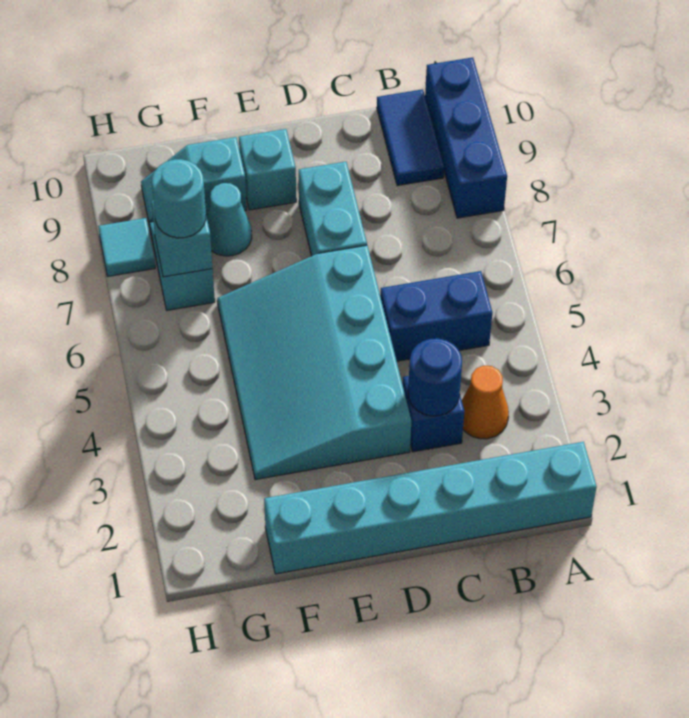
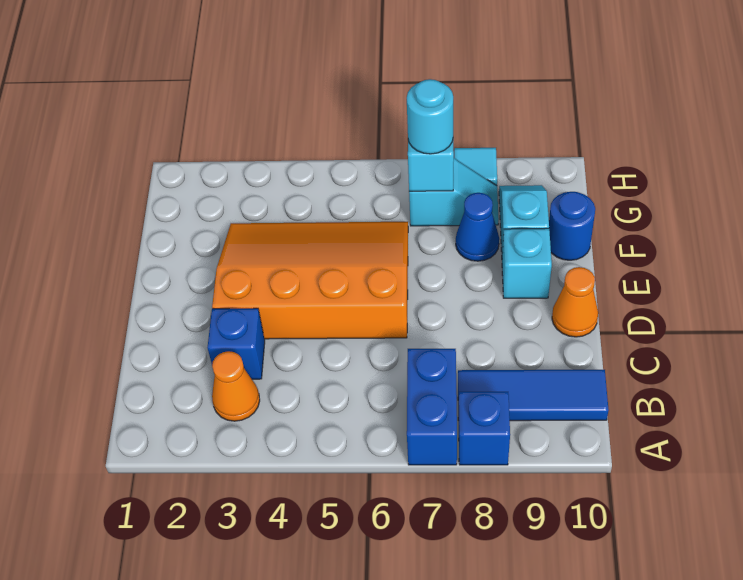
cyan brick A1:F1 level 1 -> none
blue brick A8:A10 level 1 -> blue brick A8 level 1
blue brick B5:C5 level 1 -> blue brick A7:B7 level 1
blue tile B9:B10 level 1 -> blue tile B8:B10 level 1
blue round brick C3 level 2 -> blue round brick F10 level 1
cyan slope D3:F6 level 1 top D -> orange slope D3:F6 level 1 top D
cyan brick D7:D8 level 1 -> none
none -> orange cone D10 level 1
cyan cone F8 level 1 -> blue cone F8 level 1

